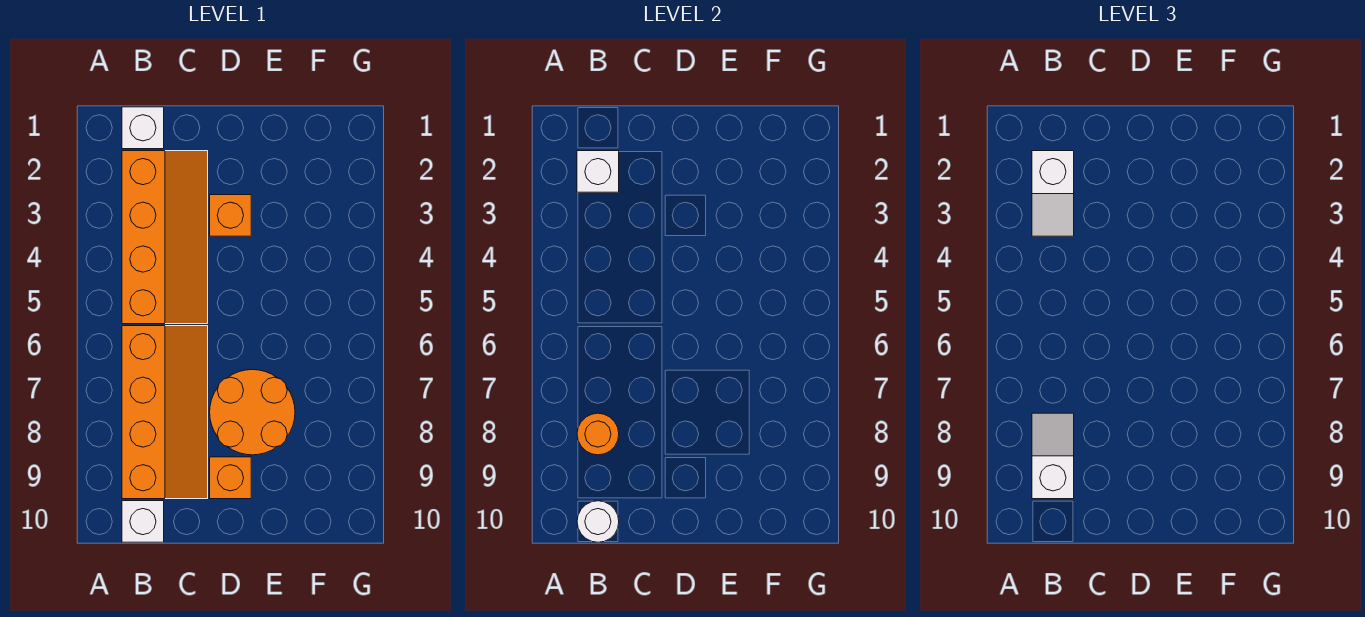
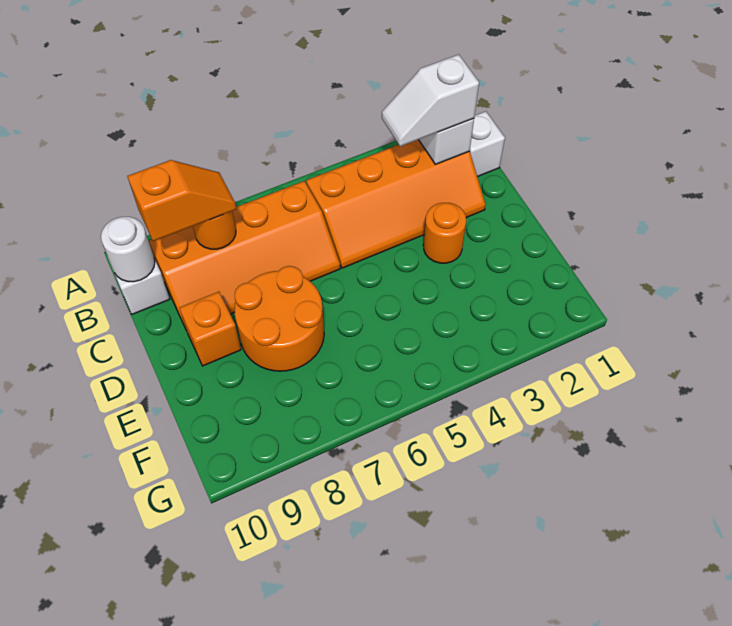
white slope B8:B9 level 3 top 9 -> orange slope B8:B9 level 3 top 9
orange brick D3 level 1 -> orange round brick D3 level 1

